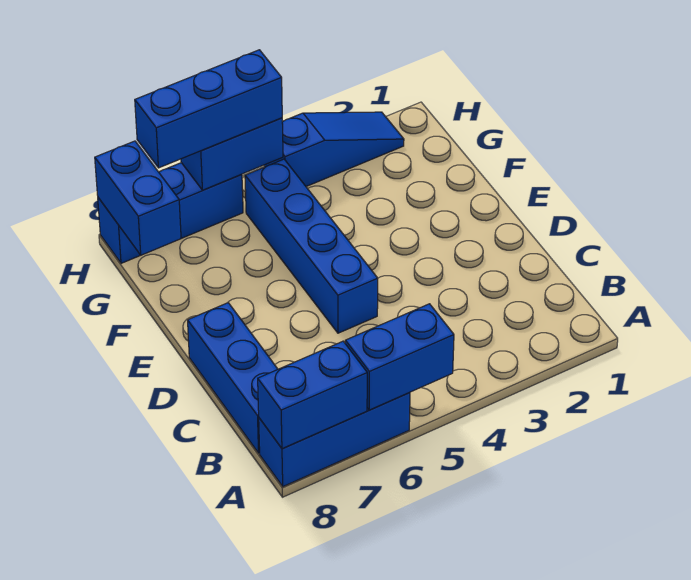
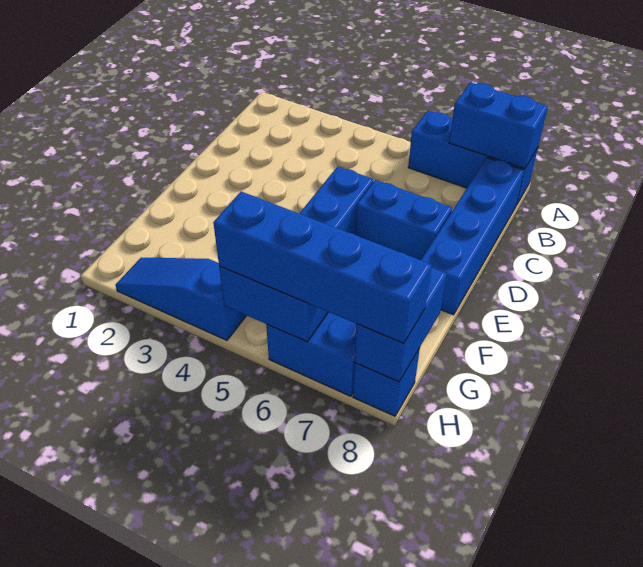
blue brick A5:A6 level 2 -> blue brick D6:D7 level 1
blue brick B8:D8 level 1 -> blue brick B8:E8 level 1
blue brick H5:H7 level 3 -> blue brick H5:H8 level 3

